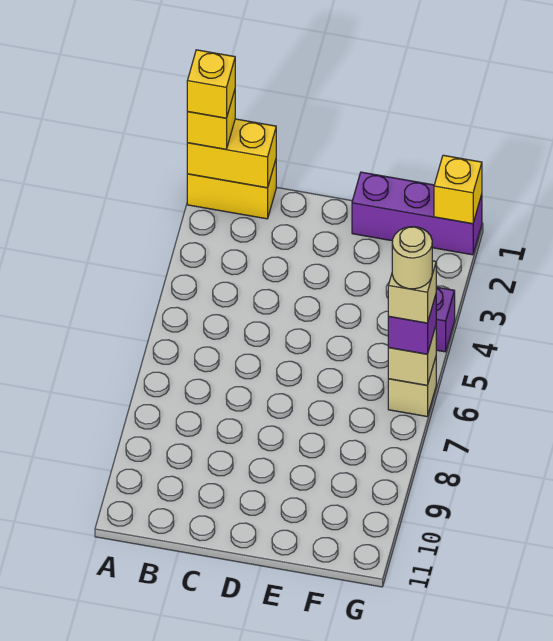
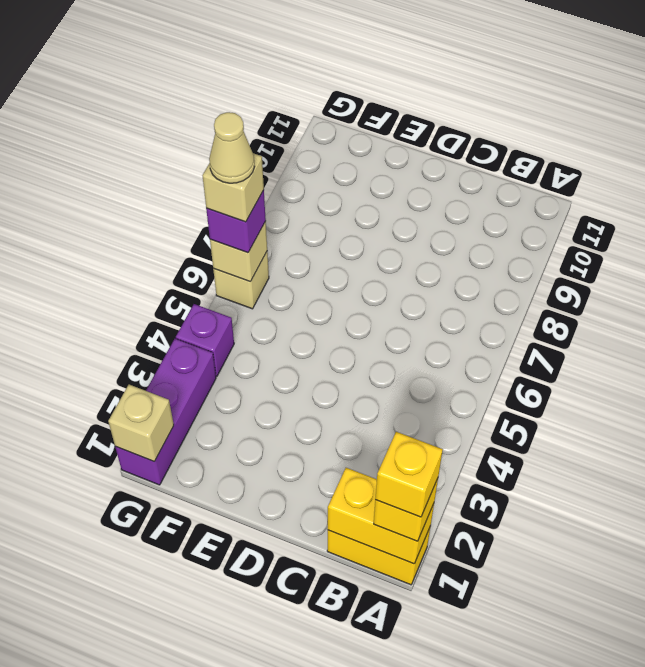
purple brick E1:G1 level 1 -> purple brick G1:G3 level 1
yellow brick G1 level 2 -> tan brick G1 level 2
tan round brick G6 level 5 -> tan cone G6 level 5

